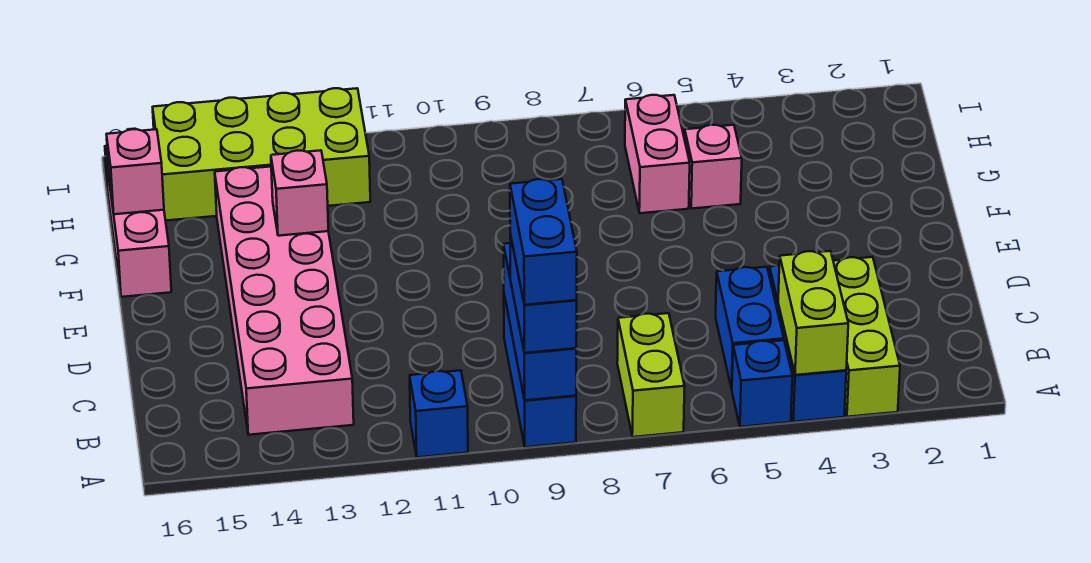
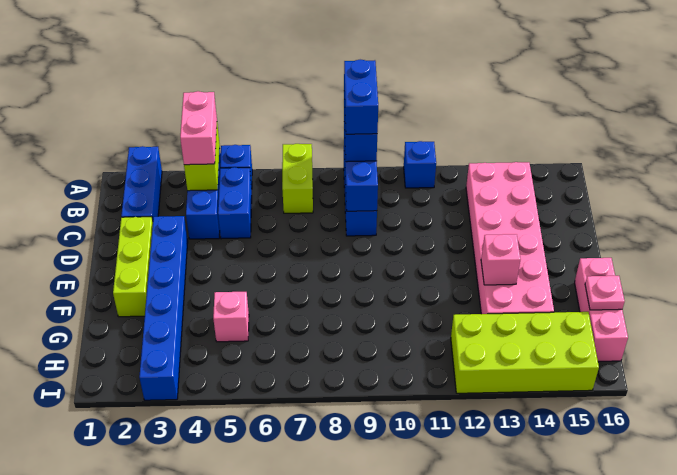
none -> blue brick A2:C2 level 1
lime brick A3:C3 level 1 -> lime brick D2:F2 level 1
none -> blue brick D3:I3 level 1
pink brick G6:H6 level 1 -> pink brick A4:B4 level 3
pink brick G16 level 2 -> pink plate G16 level 2

